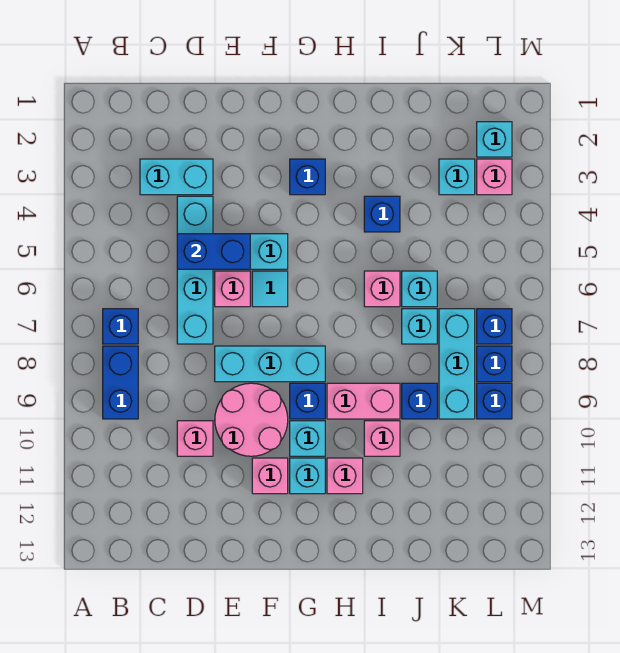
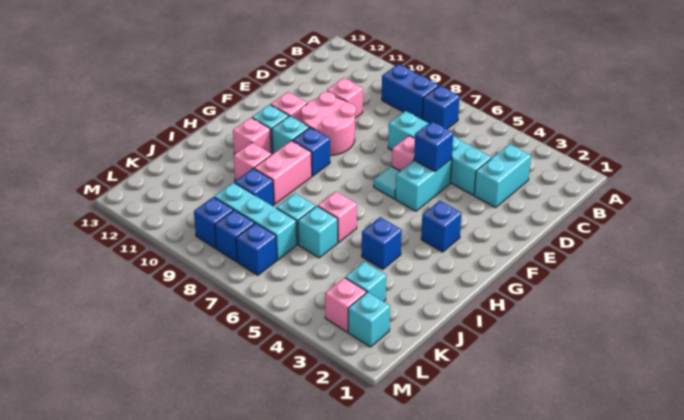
blue brick D5:E5 level 2 -> blue brick E5 level 2
cyan brick E8:G8 level 1 -> none

